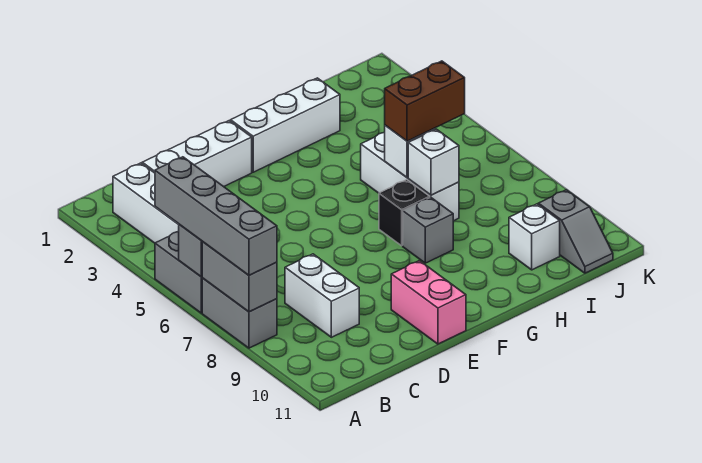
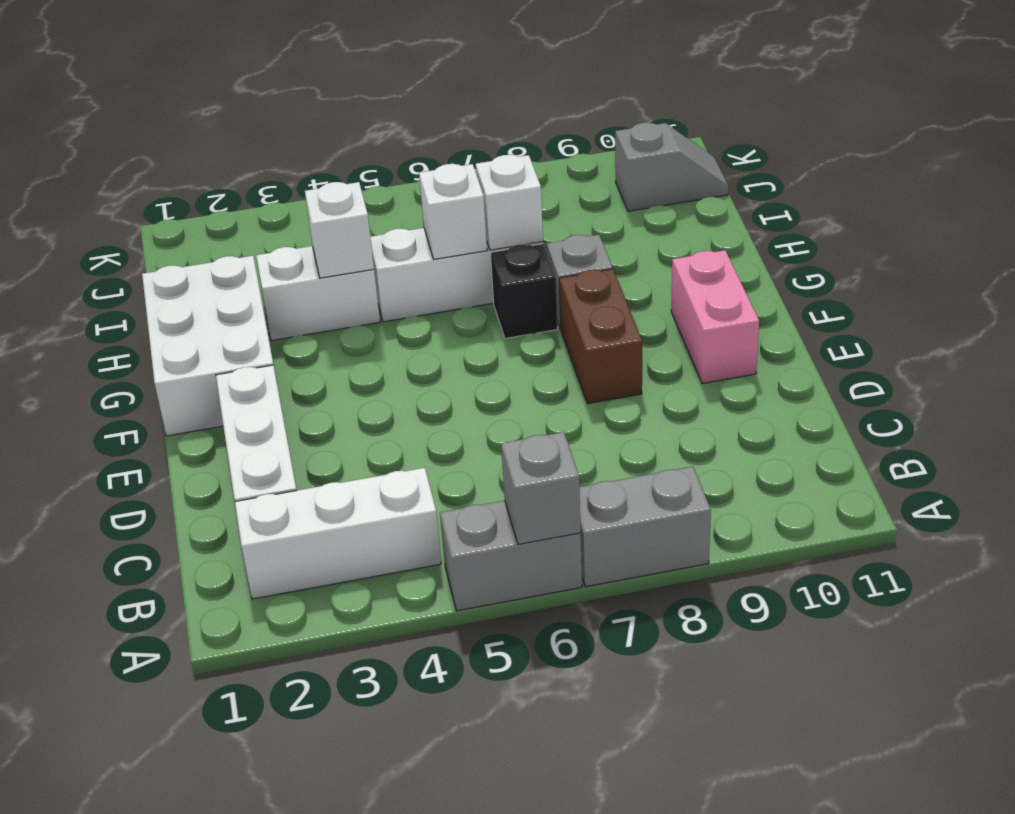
grey brick A5:A8 level 3 -> none
grey brick A7:A8 level 2 -> none
white brick C8:C9 level 1 -> white brick H3:H4 level 1
pink brick E10:E11 level 1 -> pink brick E10:F10 level 1
white brick F2:H2 level 1 -> white brick F1:H2 level 1
brown brick H6:I6 level 3 -> brown brick E8:F8 level 1
white brick I10 level 1 -> white brick H4 level 2

